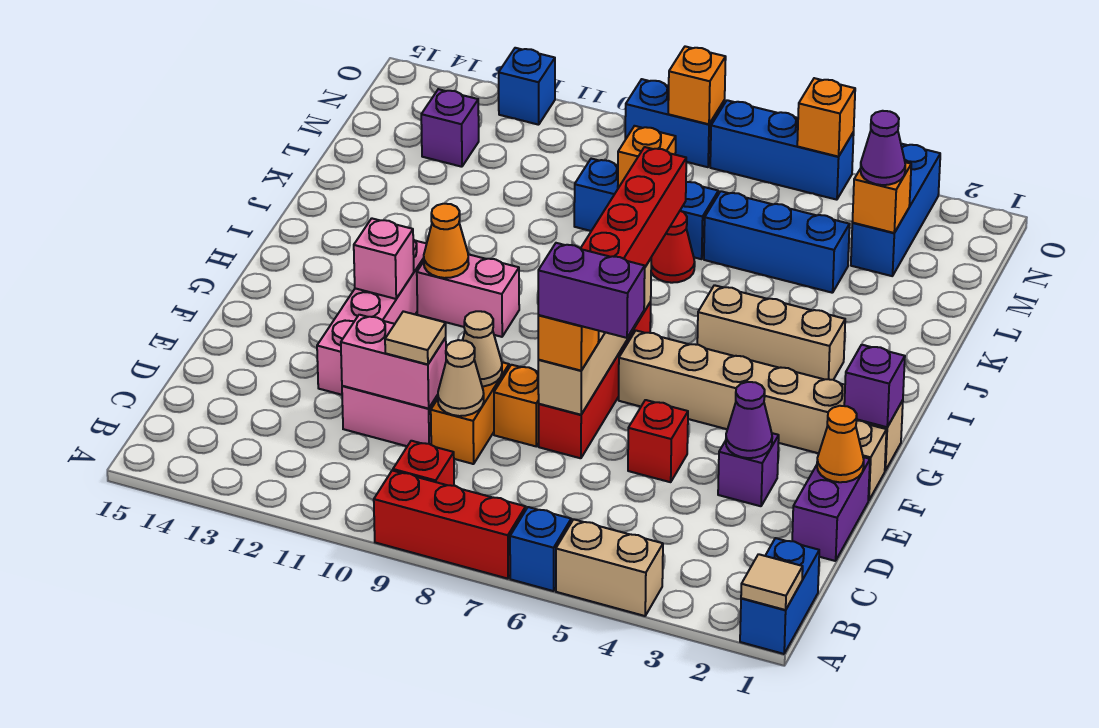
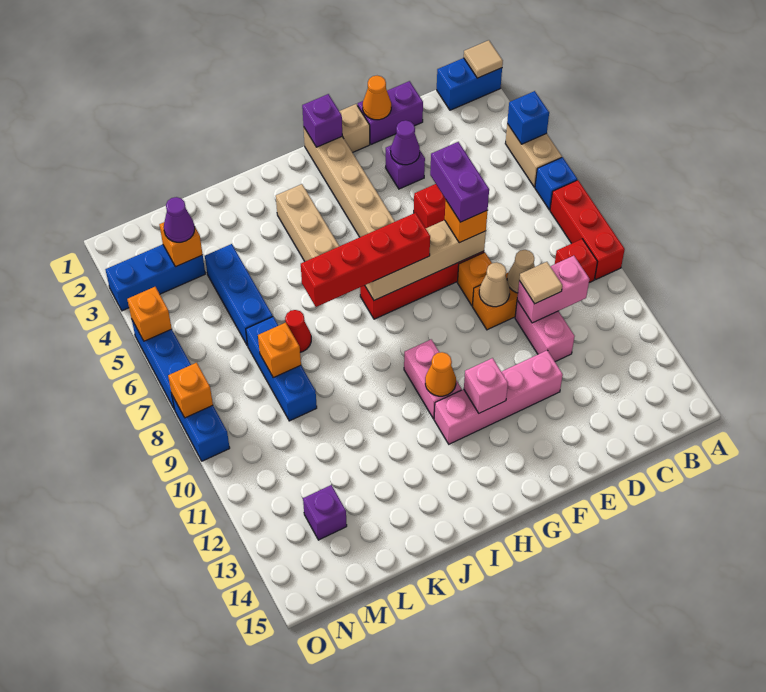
pink brick D10:D11 level 2 -> pink brick C10:D10 level 2
blue brick O12 level 1 -> blue brick A4 level 2

